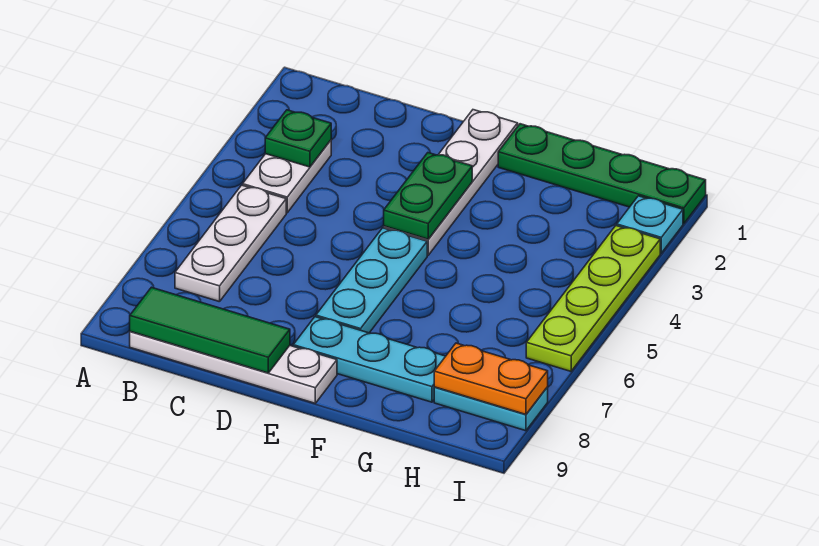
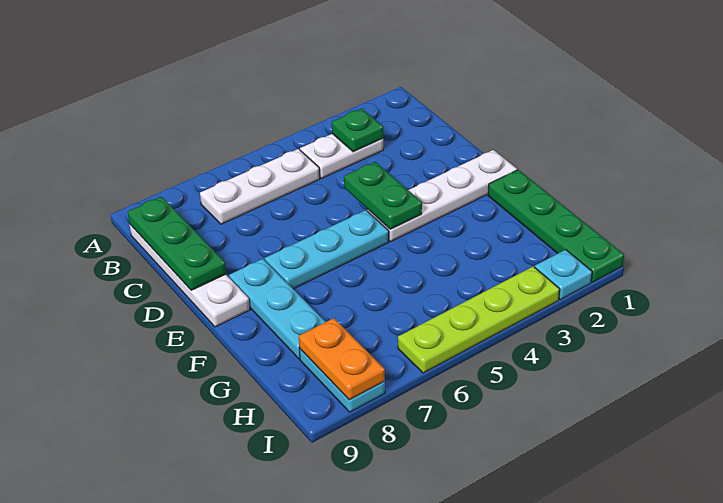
green tile B9:D9 level 2 -> green plate B9:D9 level 2
green plate E3:E4 level 2 -> green plate D4:E4 level 2

